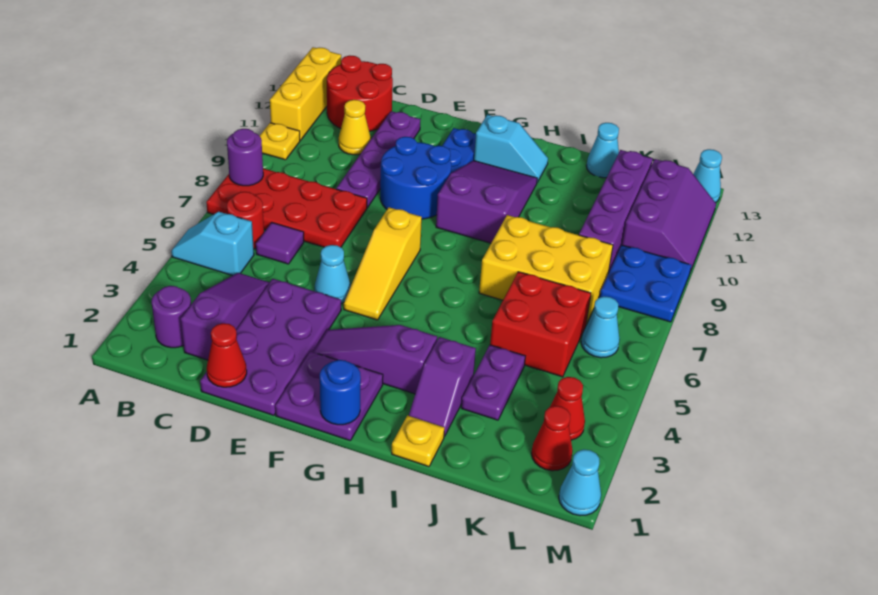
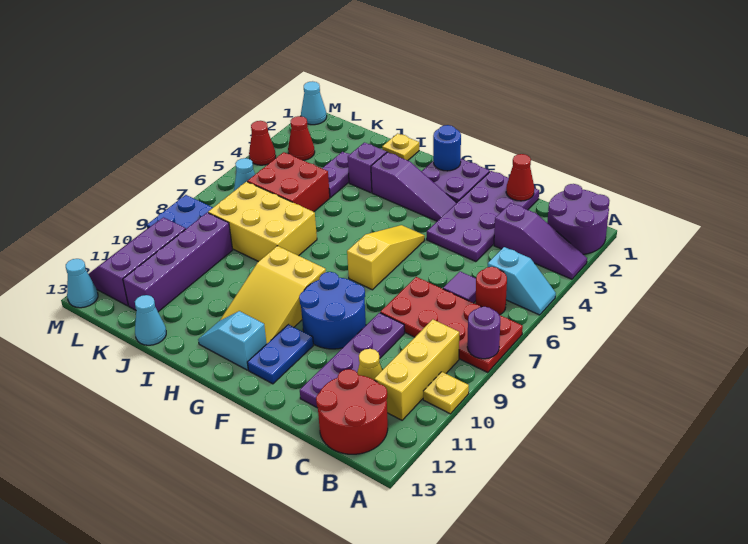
yellow brick A11:A13 level 1 -> yellow brick B9:B11 level 1
purple round brick B2 level 1 -> purple round brick A1:B2 level 1
purple slope C2:C4 level 1 top 2 -> purple slope A3:C3 level 1 top C
cyan cone E5 level 1 -> none
purple slope G9:H11 level 1 top 9 -> yellow slope G9:H11 level 1 top 9
red cone L2 level 1 -> red cone M4 level 1

